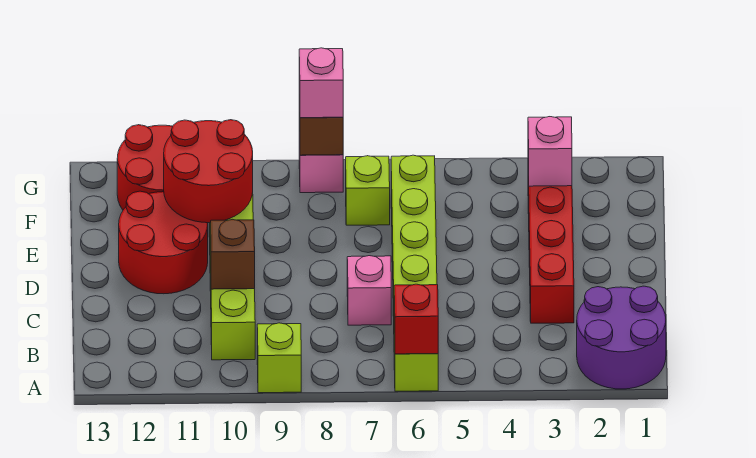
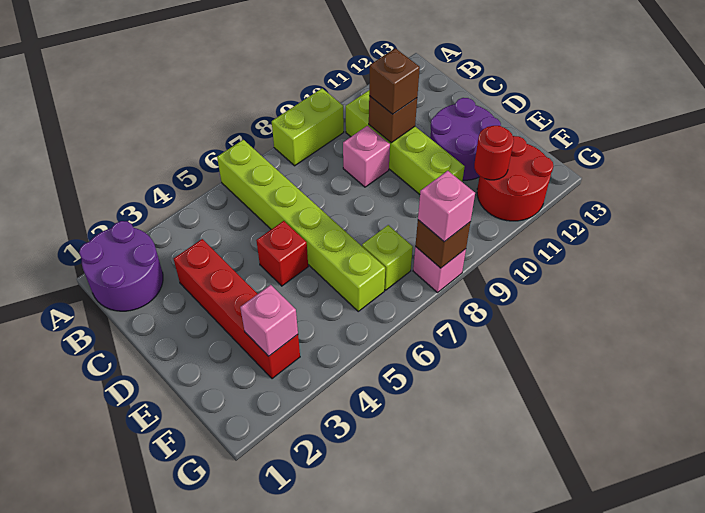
red brick A6 level 2 -> red brick D5 level 1
lime brick A9 level 1 -> lime brick A8:A9 level 1
pink brick C7 level 1 -> pink brick C9 level 1
none -> brown brick C10 level 3
red round brick D11:E12 level 1 -> purple round brick D11:E12 level 1
red round brick E10:F11 level 2 -> red round brick F11 level 2

